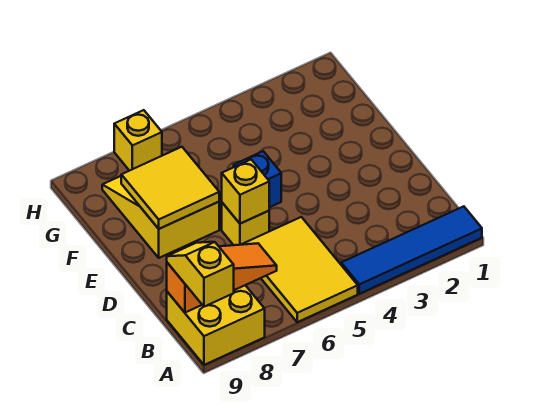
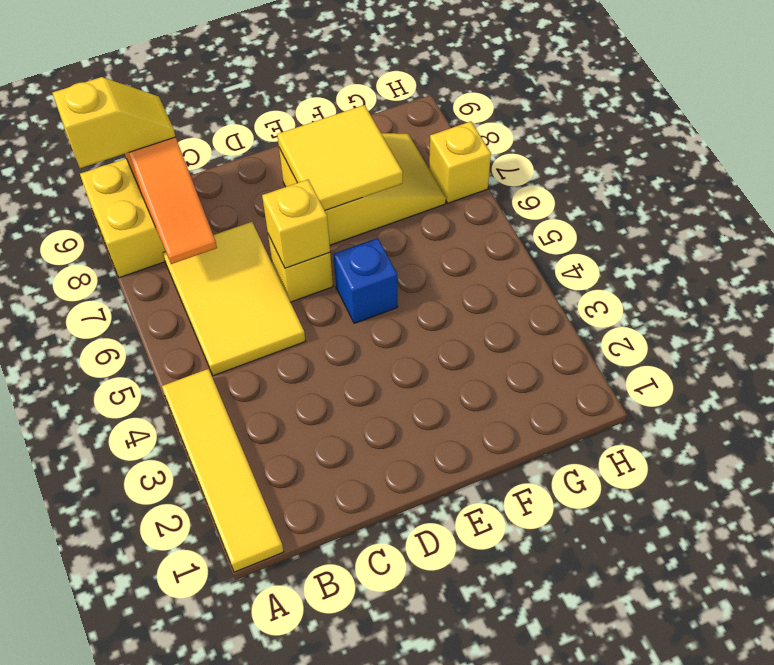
blue tile A1:A4 level 1 -> yellow tile A1:A4 level 1
yellow tile A5:C6 level 1 -> yellow tile B5:C7 level 1

